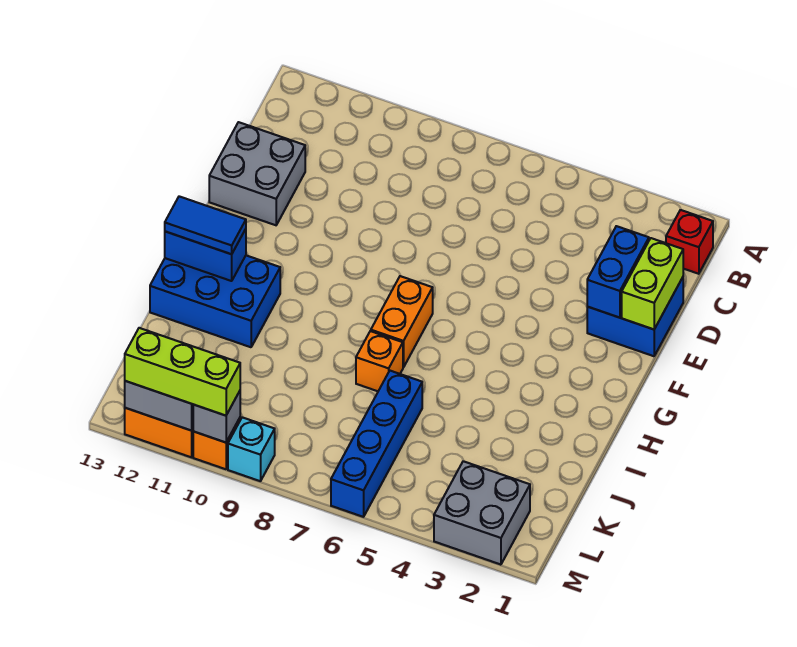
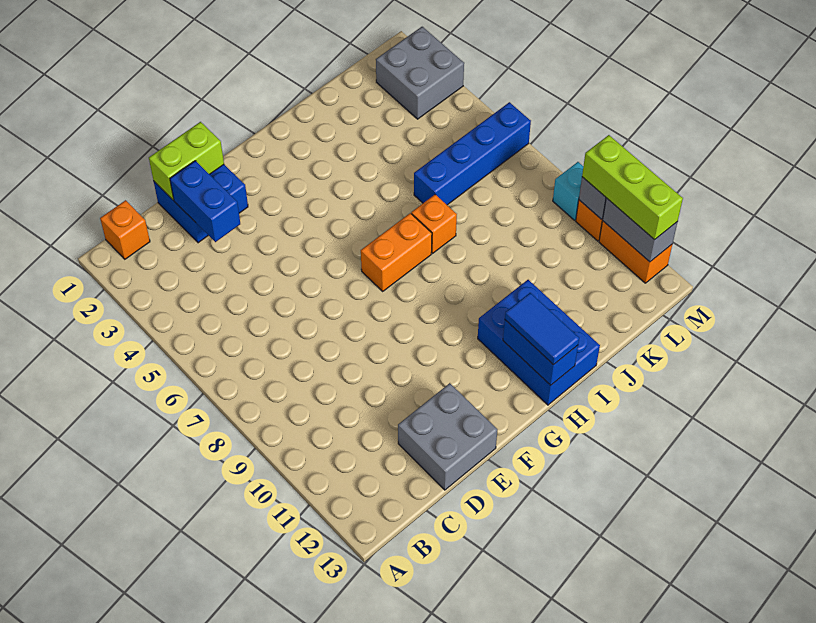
red brick B1 level 1 -> orange brick B1 level 1
blue brick D2:E2 level 2 -> blue brick D2:D3 level 2

